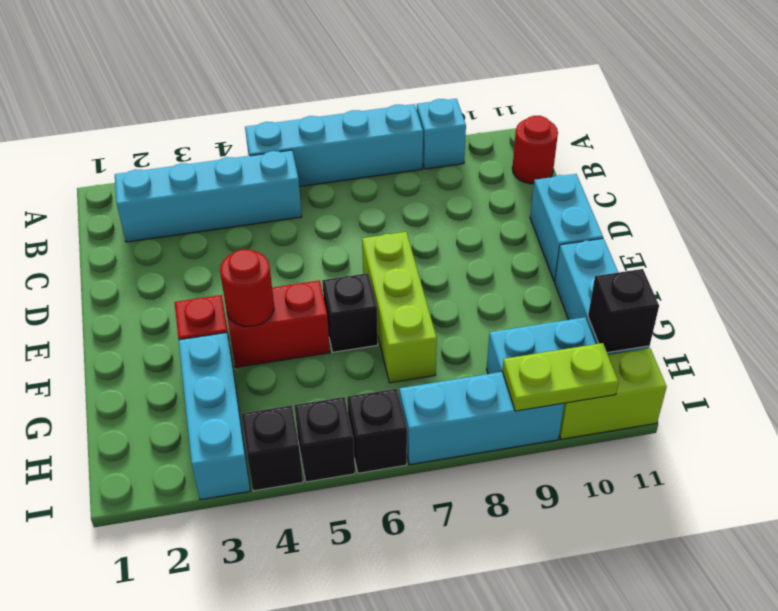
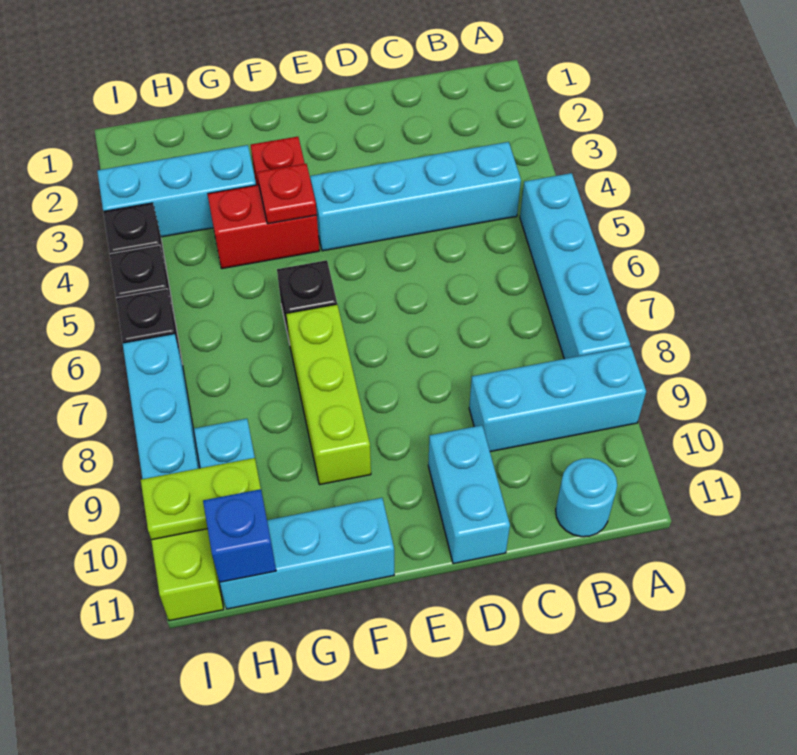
cyan brick A9 level 1 -> cyan brick A9:C9 level 1
cyan brick B2:B5 level 1 -> cyan brick B4:E4 level 1
red round brick B11 level 1 -> cyan round brick B11 level 1
cyan brick D11:E11 level 1 -> cyan brick D10:D11 level 1
lime brick E7:G7 level 1 -> lime brick F7:F9 level 1
red brick F4:F5 level 1 -> red brick F4:G4 level 1
red round brick F4 level 2 -> red plate F4 level 2
black brick H11 level 2 -> blue brick H11 level 2
lime plate I9:I10 level 2 -> lime plate H10:I10 level 2

